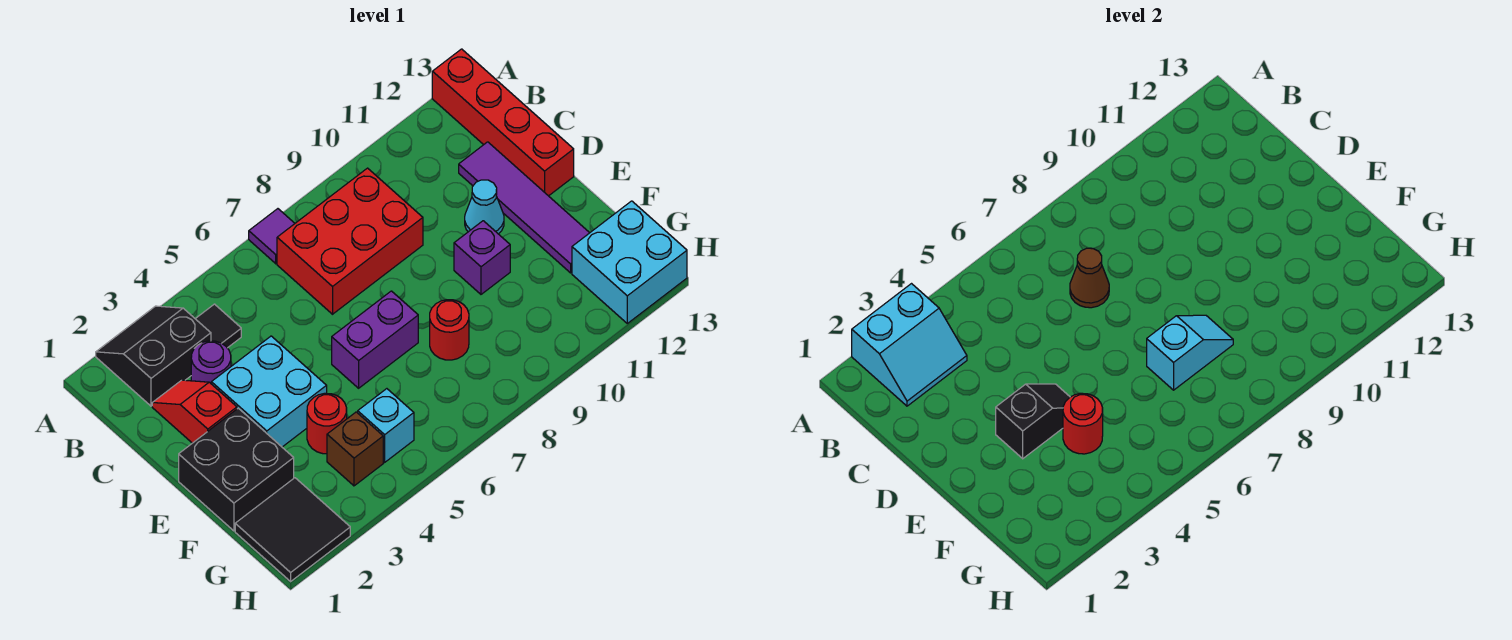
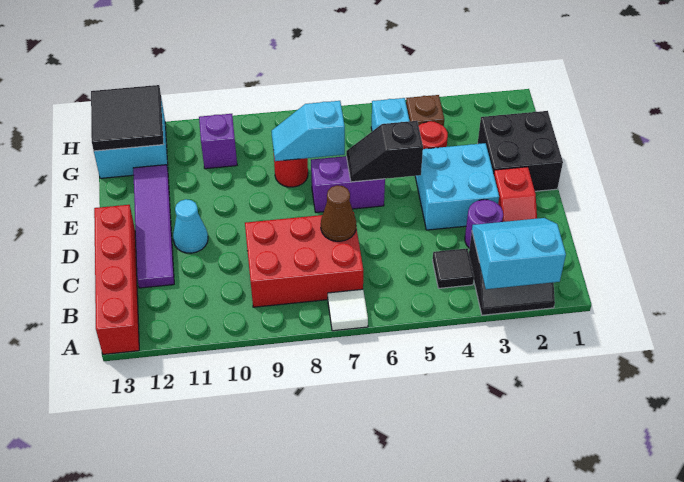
purple tile A7 level 1 -> white tile A7 level 1
black slope E3:E4 level 2 top 3 -> black slope E5:E6 level 2 top 5
purple brick E10 level 1 -> purple brick G10 level 1
red round brick F4 level 2 -> none
black tile G1:H2 level 1 -> black tile G12:H13 level 2

